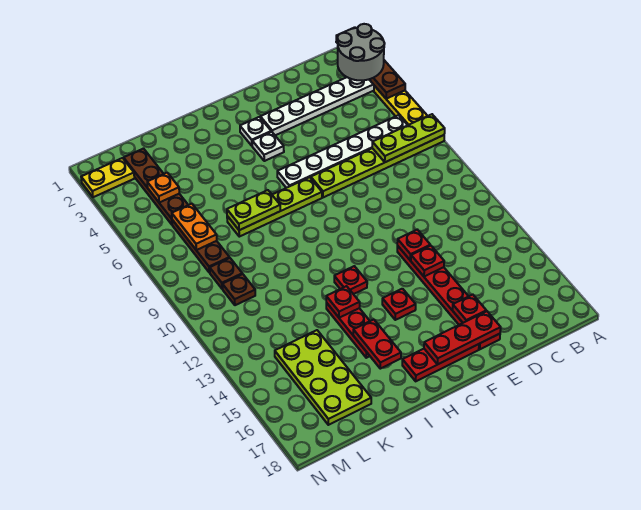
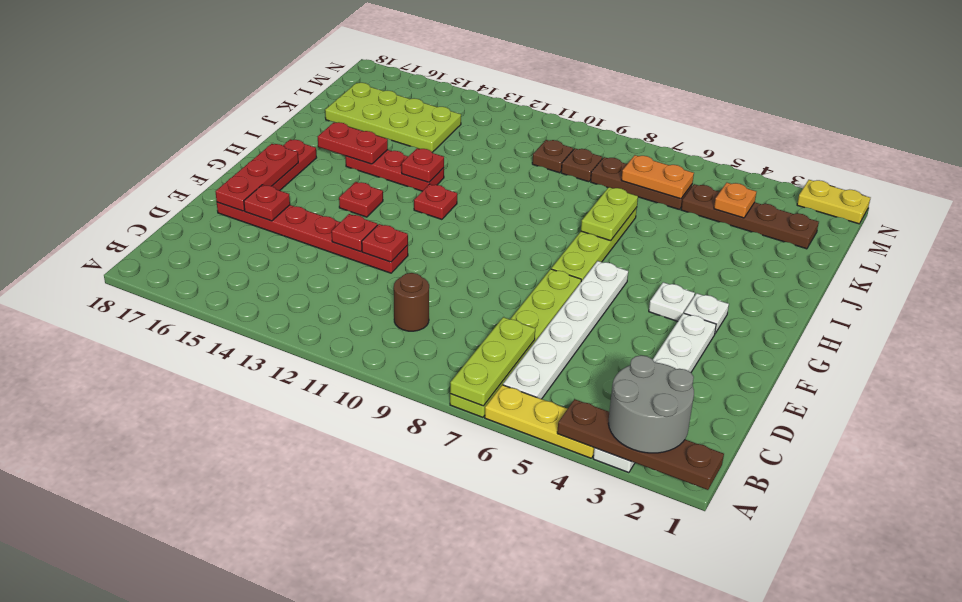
none -> brown round brick C10 level 1
yellow plate M2:N2 level 1 -> yellow plate N1:N2 level 1

